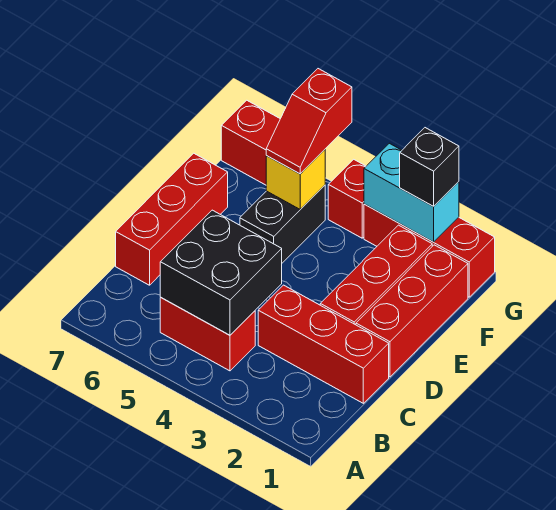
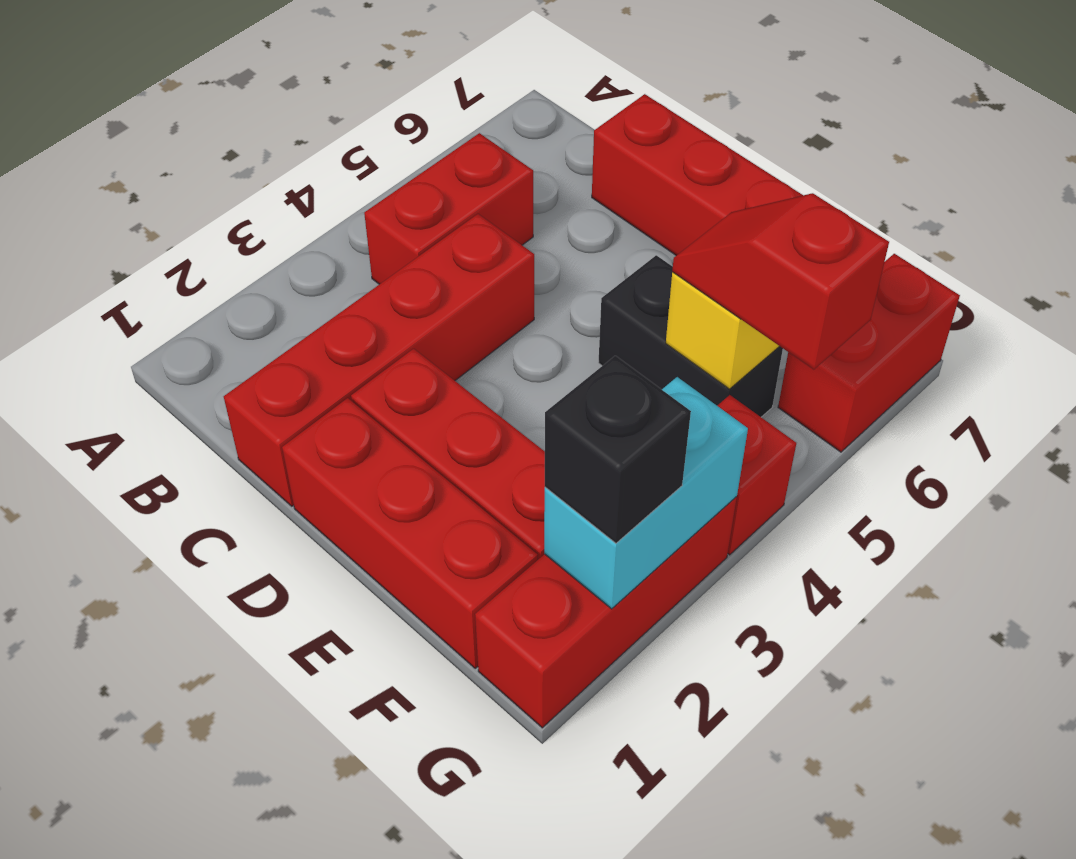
black brick B4:C5 level 2 -> none
red brick C1:C3 level 1 -> red brick C1:C4 level 1

